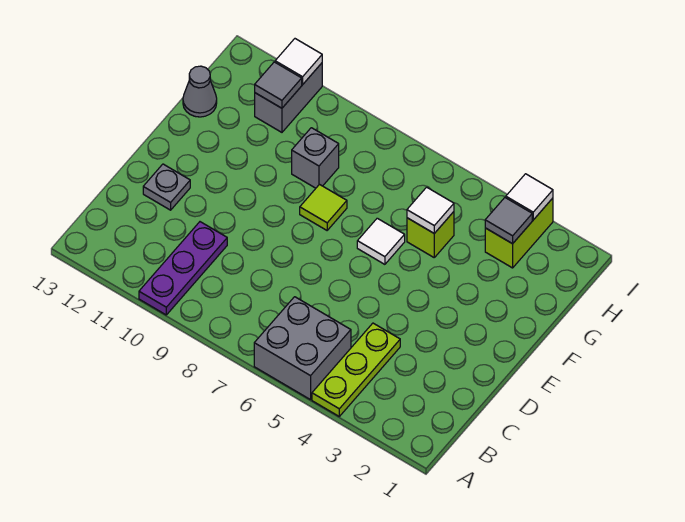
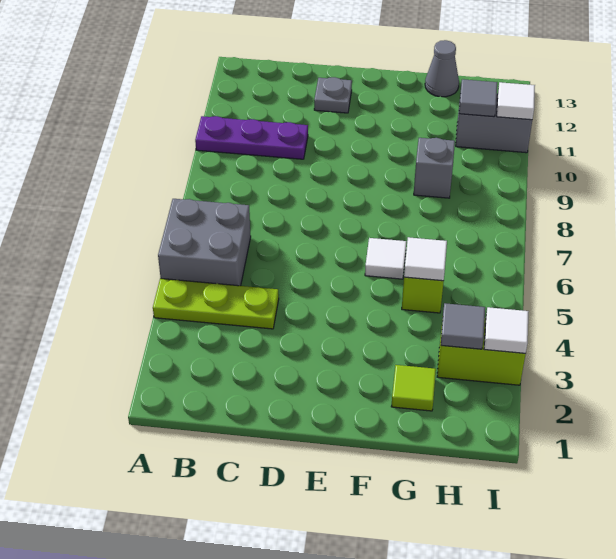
lime tile F8 level 1 -> lime tile G2 level 1

